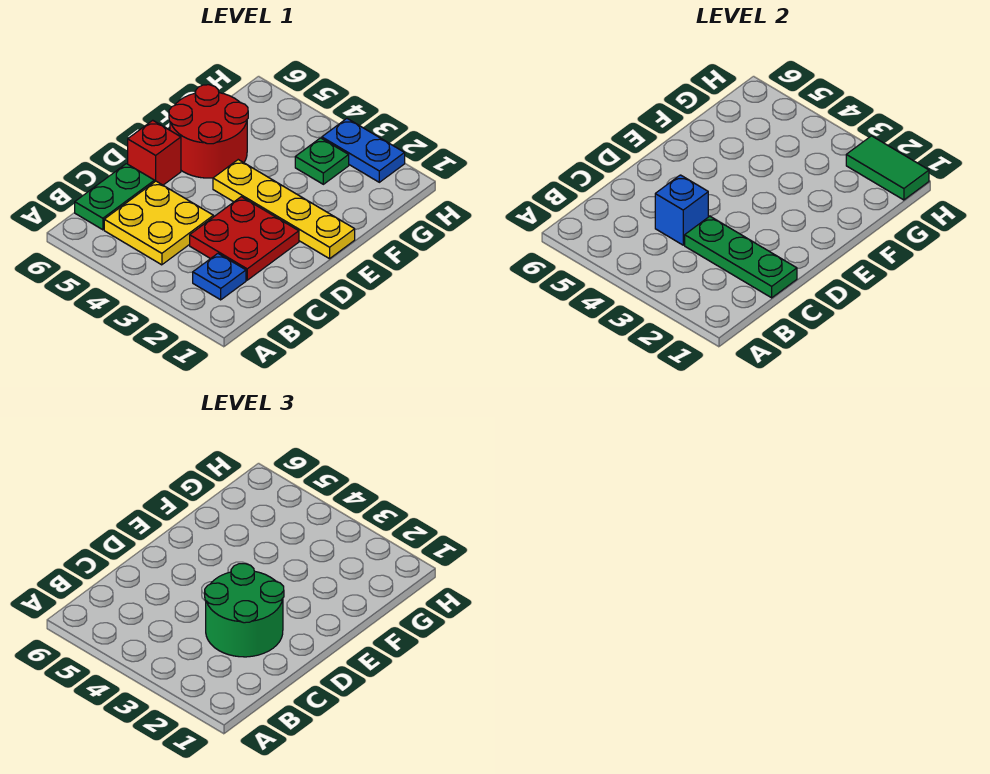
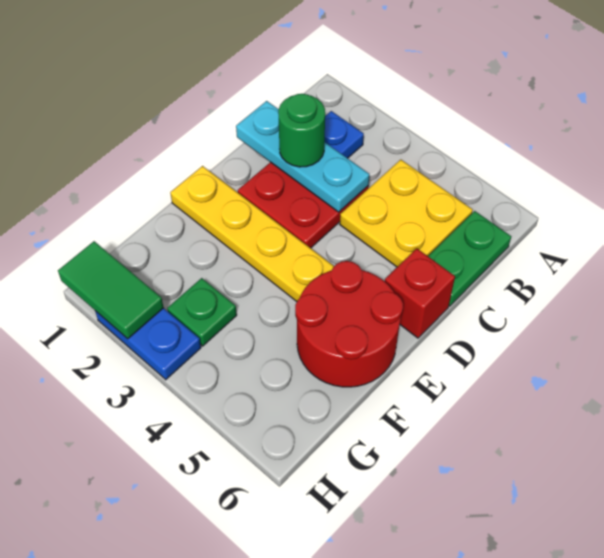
green plate C1:C3 level 2 -> cyan plate C1:C3 level 2
green round brick C2:D3 level 3 -> green round brick C2 level 3
blue brick C4 level 2 -> none

